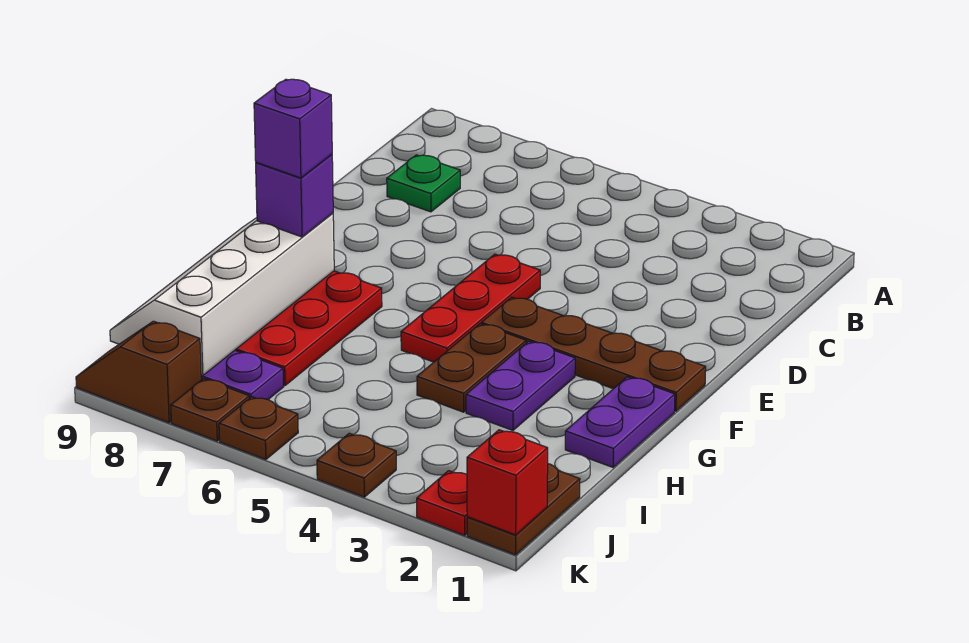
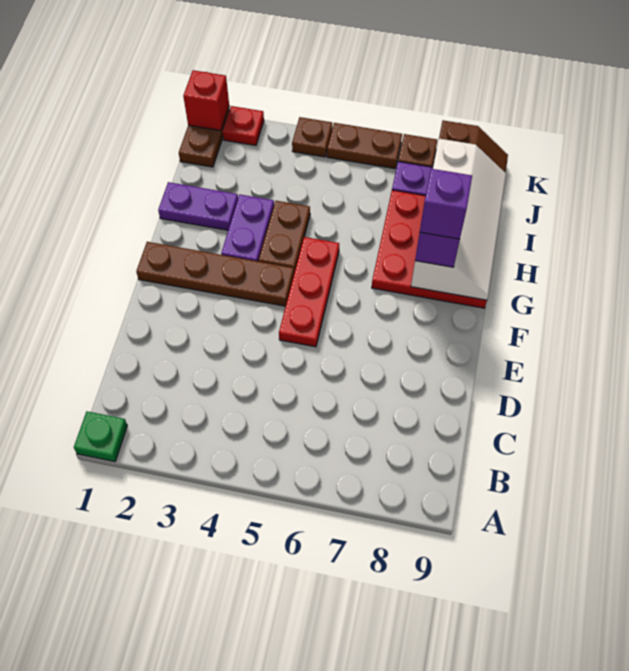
green plate C8 level 1 -> green plate A1 level 1
purple plate G1:H1 level 1 -> purple plate H1:H2 level 1
brown plate K6 level 1 -> brown plate K5:K6 level 1

